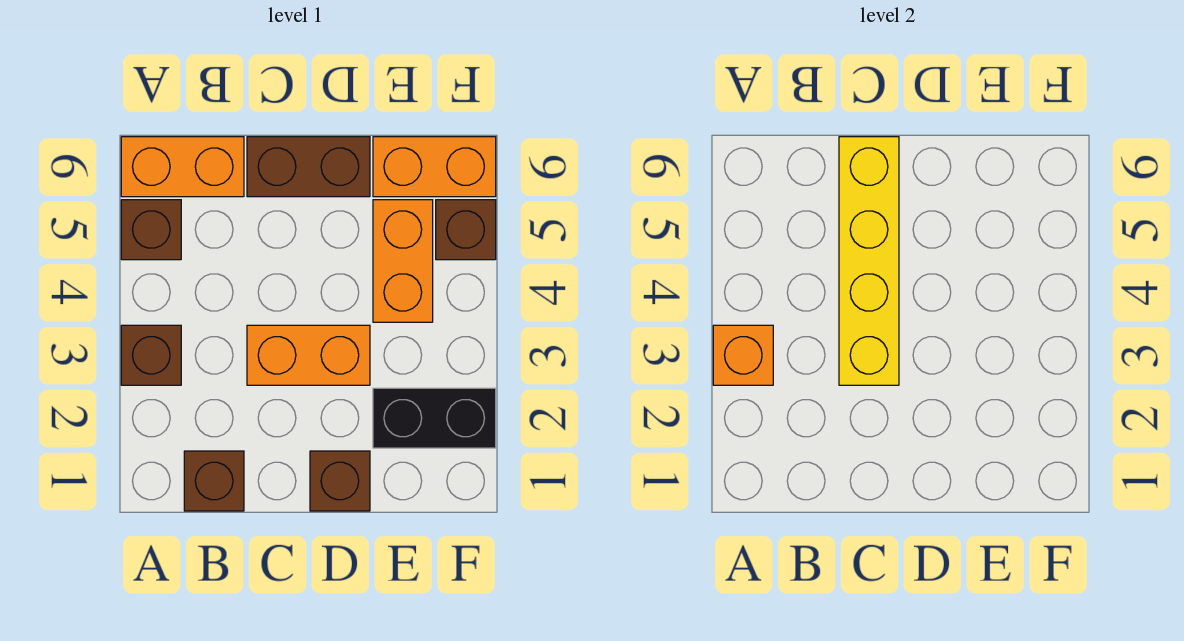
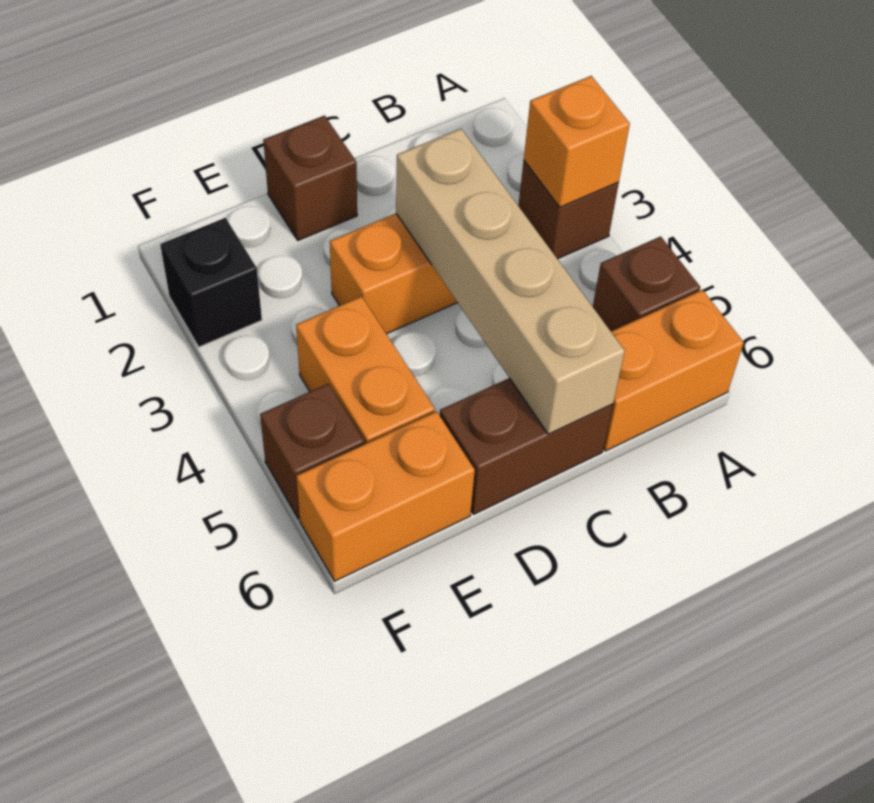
brown brick B1 level 1 -> none
yellow brick C3:C6 level 2 -> tan brick C3:C6 level 2
black brick E2:F2 level 1 -> black brick F2 level 1

